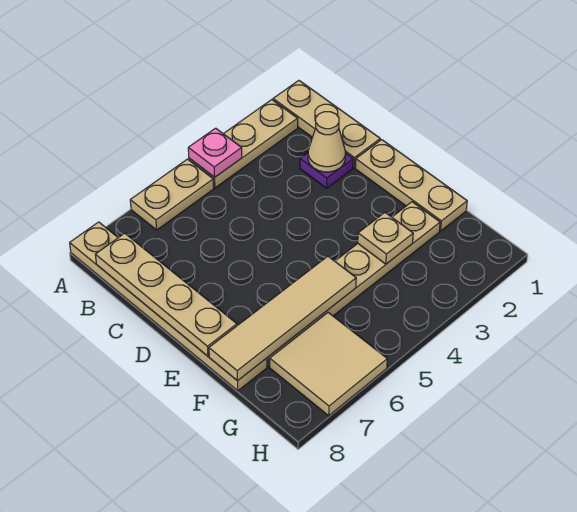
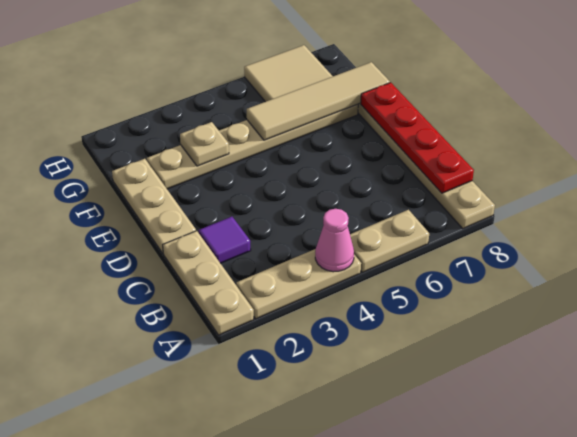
pink plate A4 level 2 -> pink cone A4 level 2
tan plate B8:E8 level 2 -> red plate B8:E8 level 2
purple plate C2 level 1 -> purple tile C2 level 1
tan cone C2 level 2 -> none

